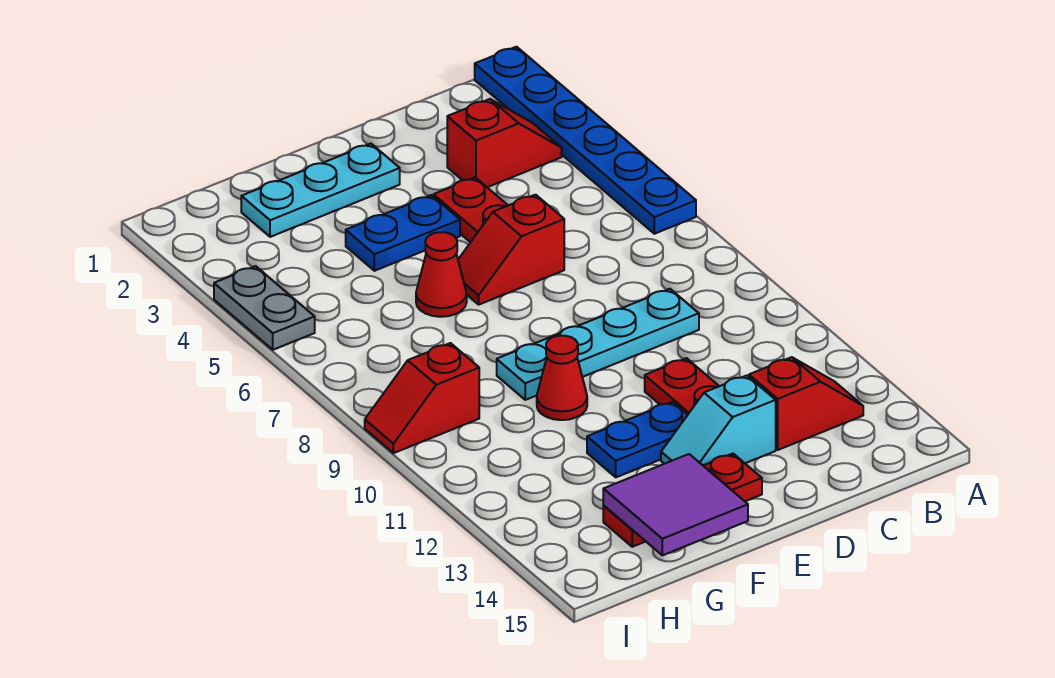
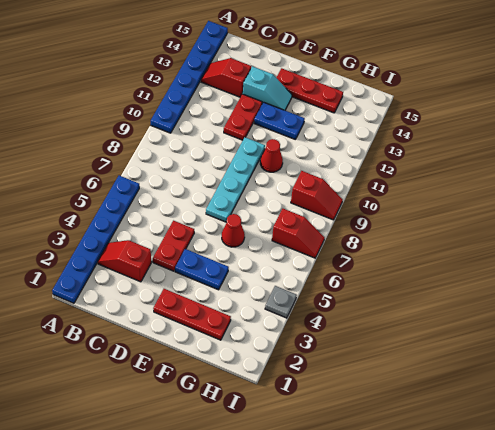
none -> blue plate A10:A15 level 1
cyan plate C9:F9 level 1 -> cyan plate E7:E10 level 1
red slope D6:E6 level 1 top D -> red slope H7:I7 level 1 top H
cyan plate E2:G2 level 1 -> red plate E2:G2 level 1
purple tile F14:G15 level 2 -> none
grey plate I4:I5 level 1 -> grey plate I4 level 1

